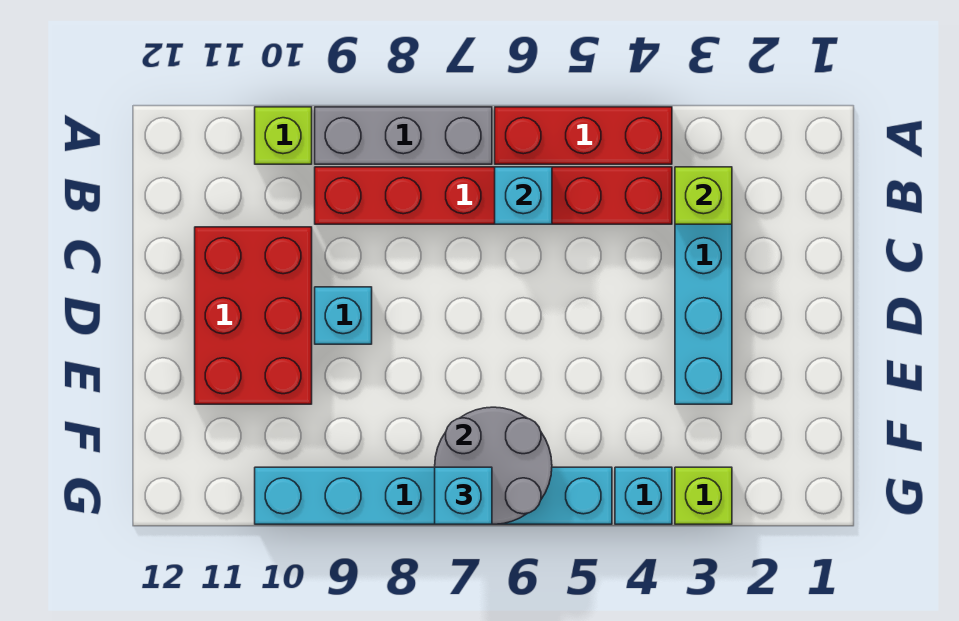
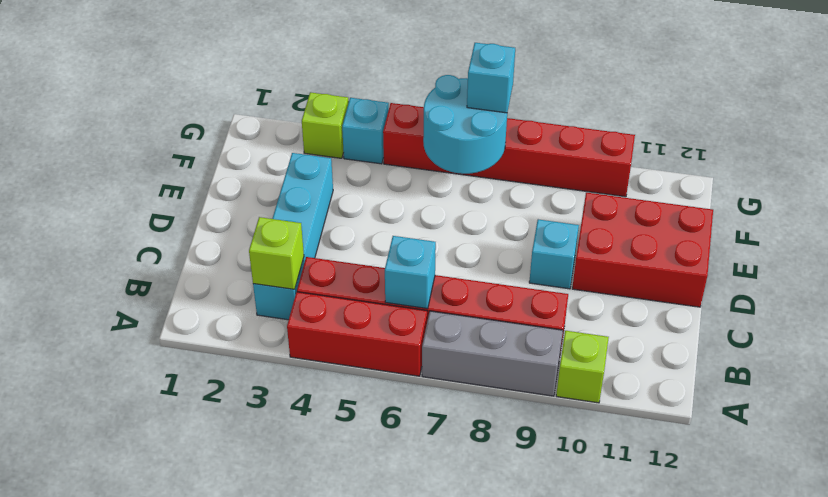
red brick C10:E11 level 1 -> red brick D10:E12 level 1
grey round brick F6:G7 level 2 -> cyan round brick F6:G7 level 2
cyan brick G5:G10 level 1 -> red brick G5:G10 level 1

